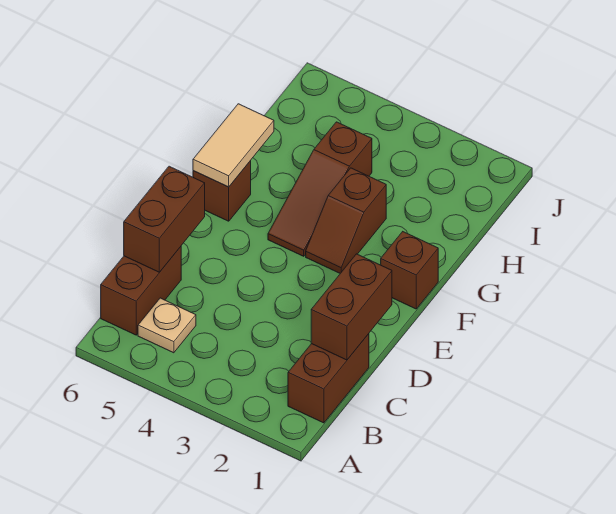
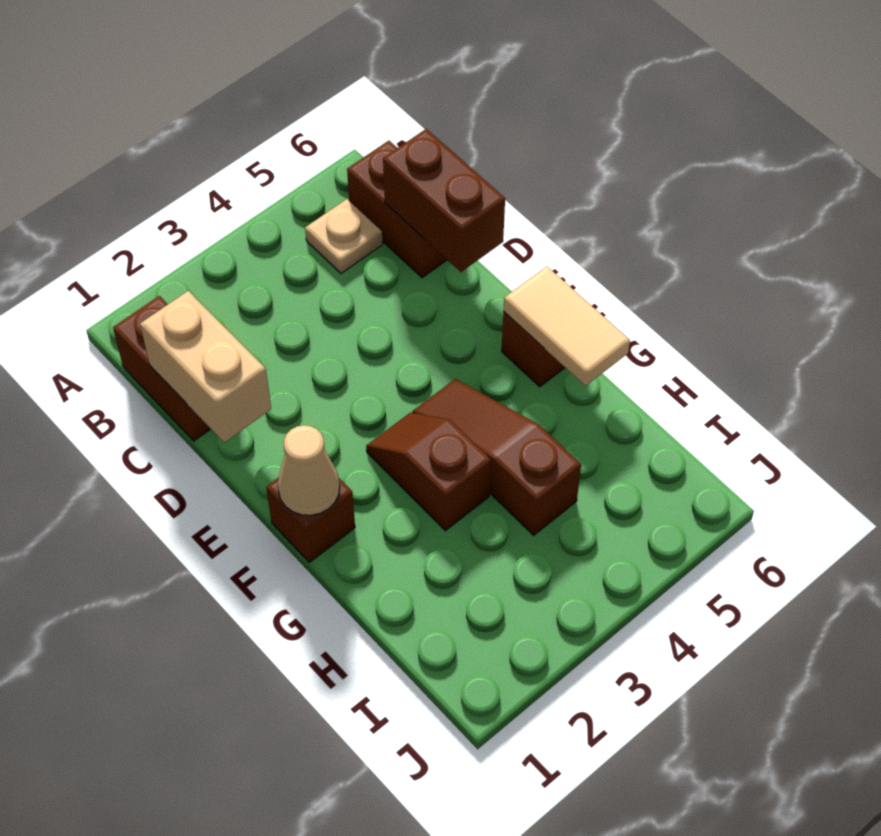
brown brick C1:D1 level 2 -> tan brick C1:D1 level 2
none -> tan cone F1 level 2

